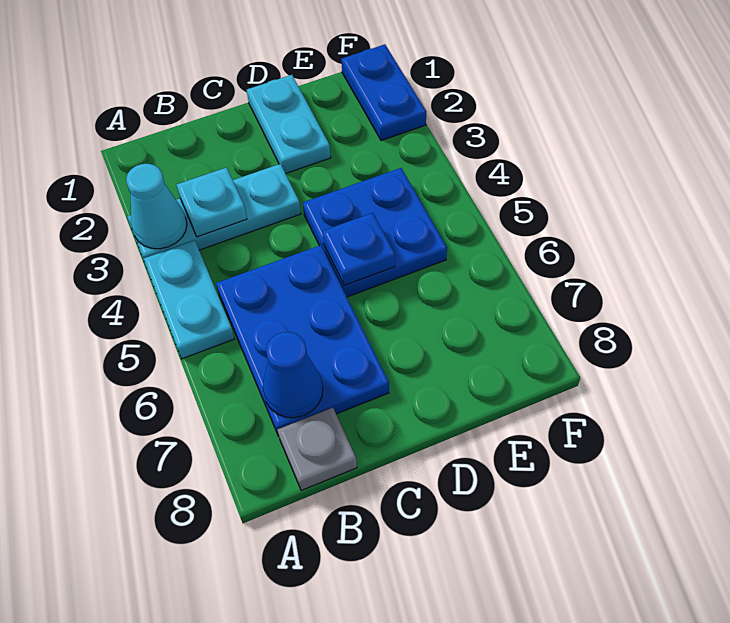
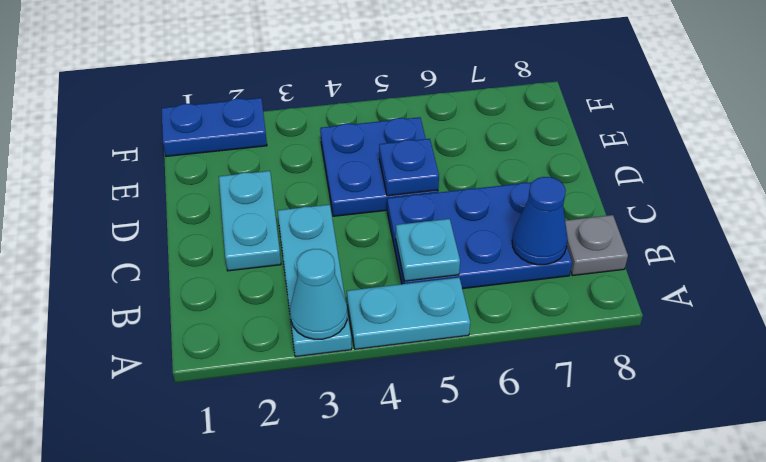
cyan plate B3 level 2 -> cyan plate B5 level 2
cyan plate D1:D2 level 1 -> cyan plate C2:D2 level 1

